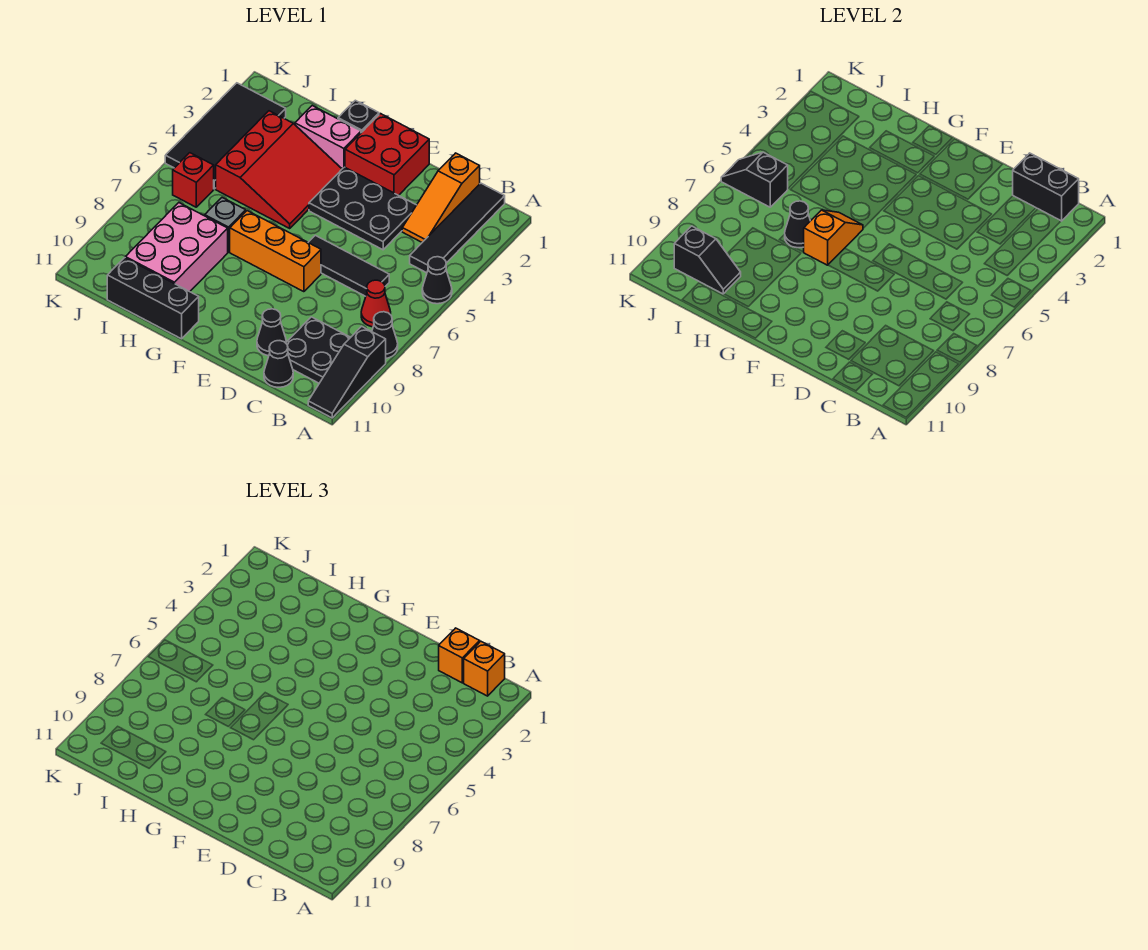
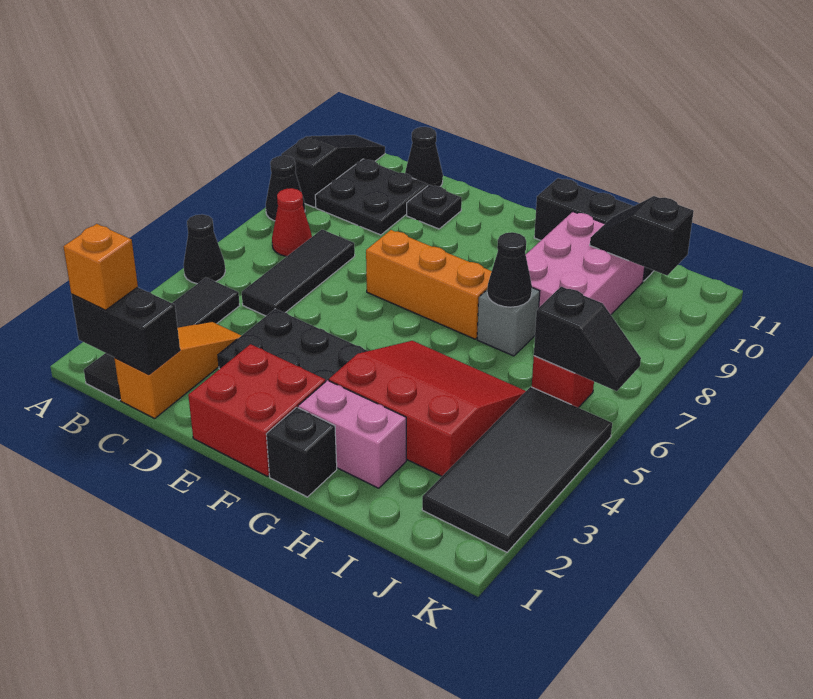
orange brick C1 level 3 -> none
black tile C6:E6 level 1 -> black tile C5:C7 level 1
black cone D10 level 1 -> black plate D10 level 1
red slope G3:I5 level 1 top I -> red slope G3:I5 level 1 top 3
orange slope G6:G7 level 2 top 7 -> none

